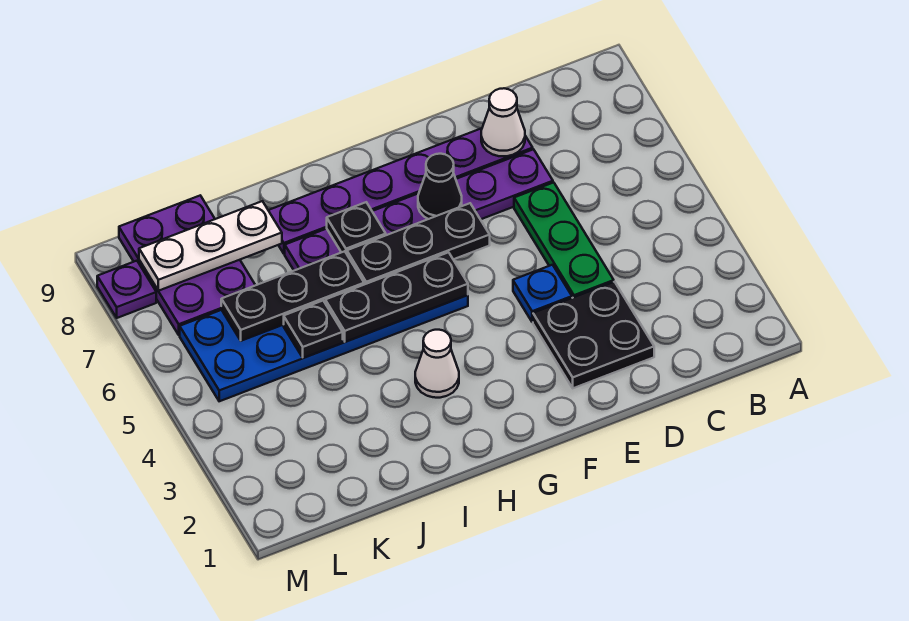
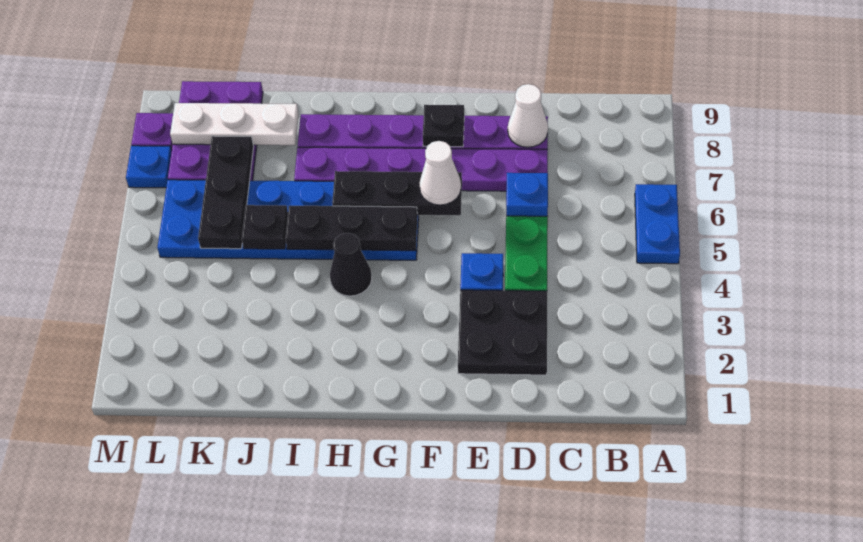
none -> blue plate A5:A6 level 1
none -> blue plate D6 level 2
black cone F7 level 2 -> black cone H4 level 1
white cone H3 level 1 -> white cone F6 level 3
black plate H7 level 2 -> black plate F8 level 2
black plate I6:K6 level 2 -> black plate K5:K7 level 2
none -> blue plate M7 level 1

